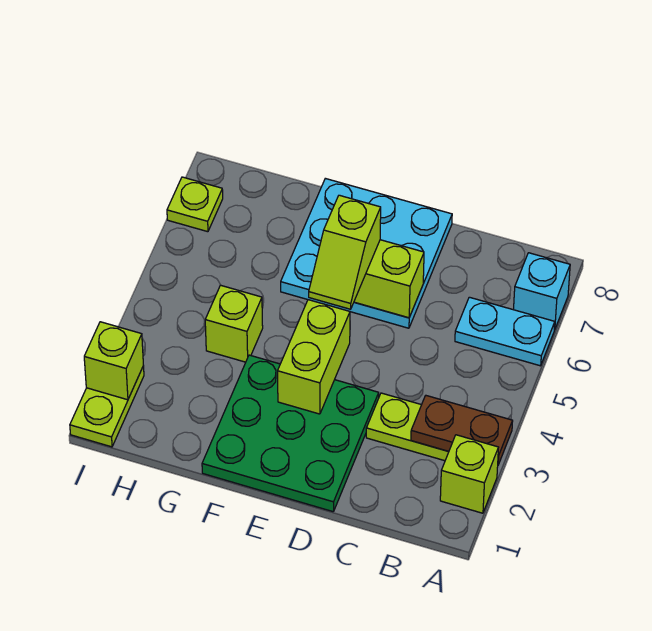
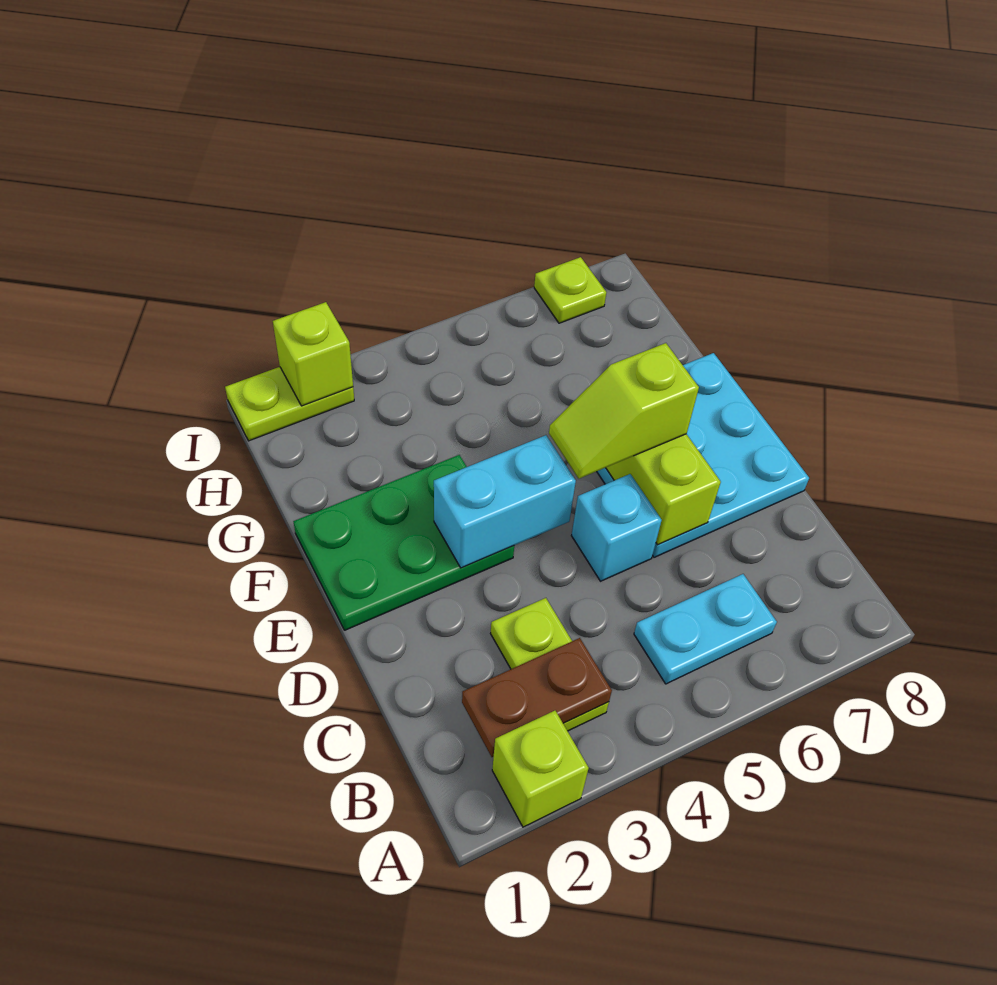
brown plate A3:B3 level 2 -> brown plate B2:B3 level 2
cyan plate A6:B6 level 1 -> cyan plate B5:B6 level 1
cyan brick A7 level 1 -> cyan brick D5 level 1
green plate D1:F3 level 1 -> green plate E1:F3 level 1
lime brick E3:E4 level 2 -> cyan brick E3:E4 level 2
lime brick G4 level 1 -> none

